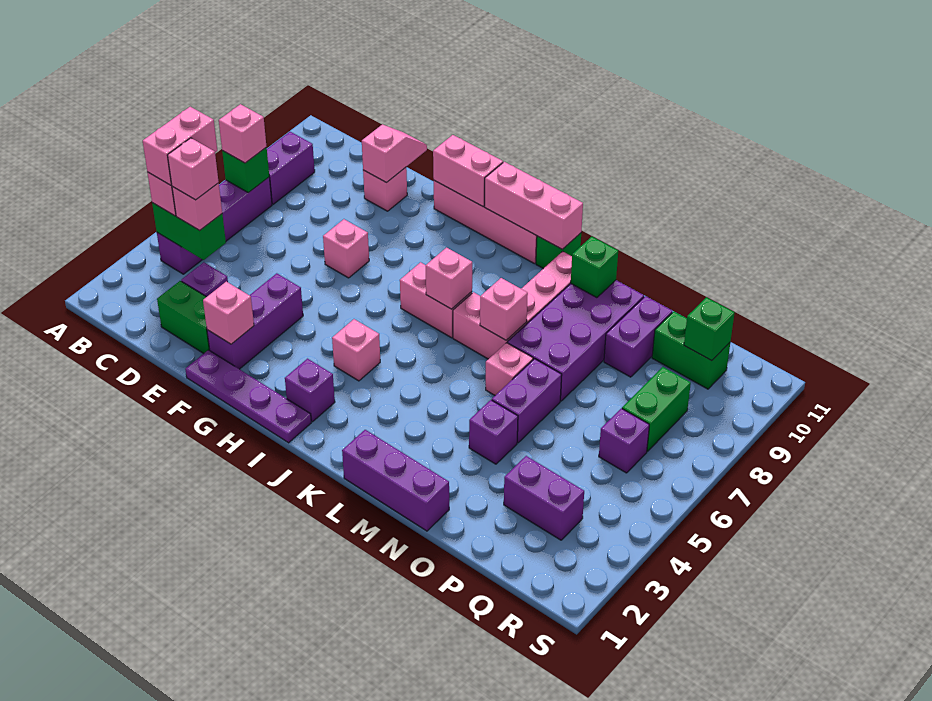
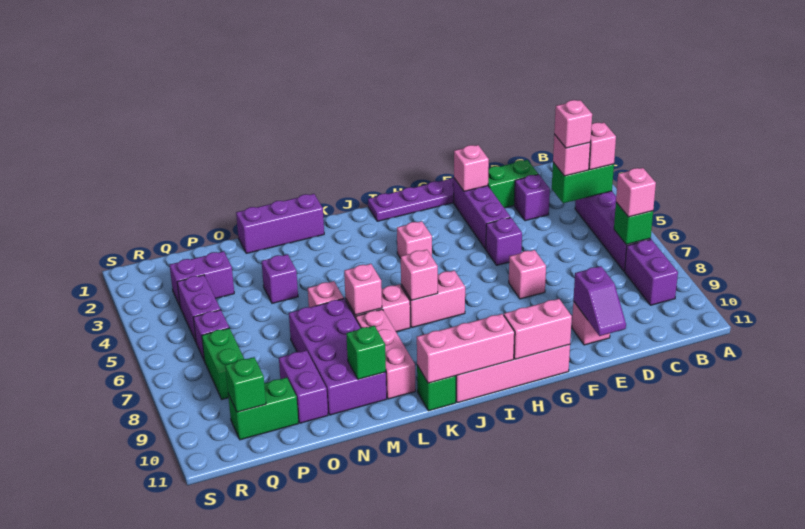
pink brick B4:B5 level 4 -> none
pink slope E10:E11 level 2 top 10 -> purple slope E10:E11 level 2 top 10
purple brick I2 level 1 -> purple brick F5 level 1
purple brick N5:N6 level 1 -> purple brick Q4:Q5 level 1

